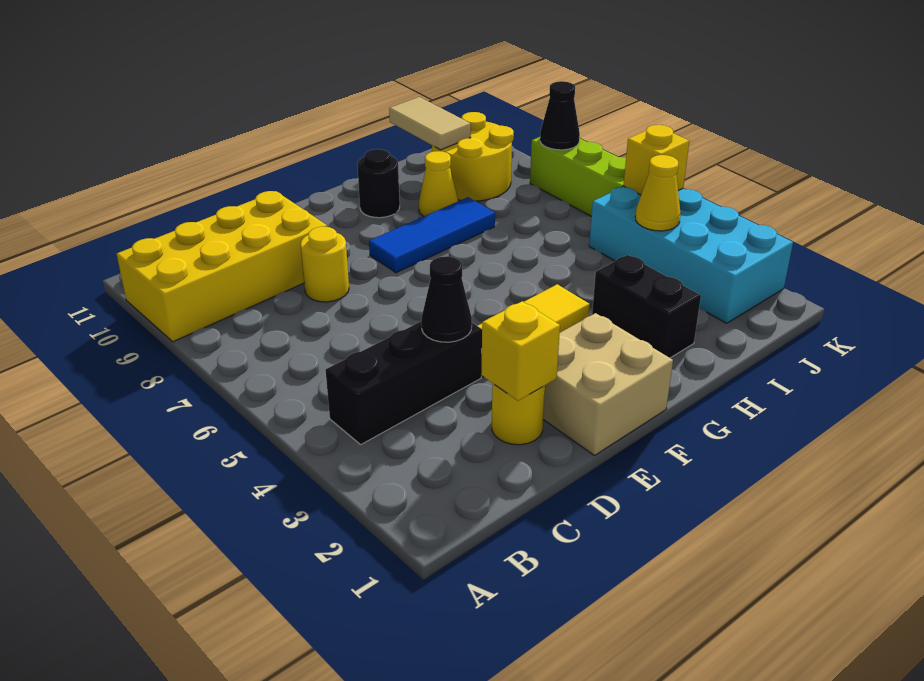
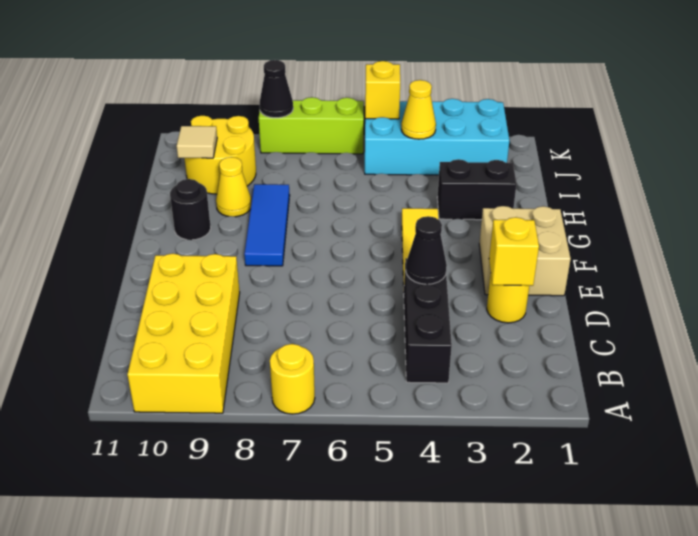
yellow round brick D8 level 1 -> yellow round brick A7 level 1
tan tile I10:I11 level 2 -> tan tile I10 level 2

